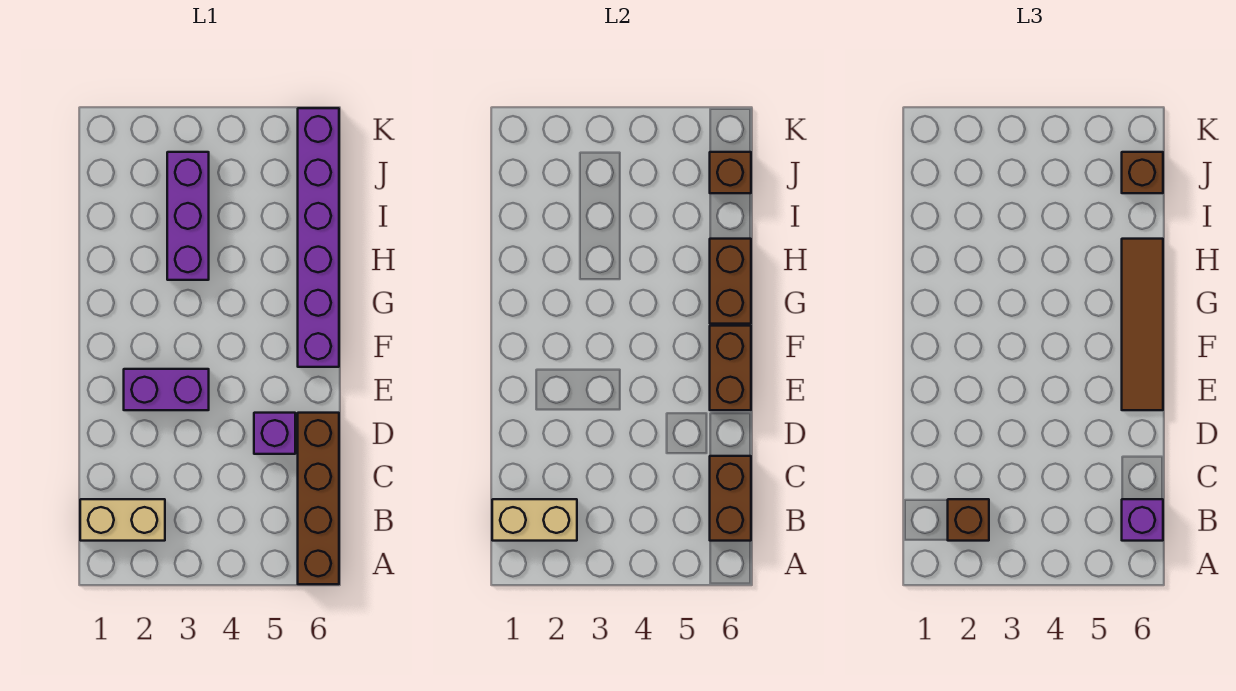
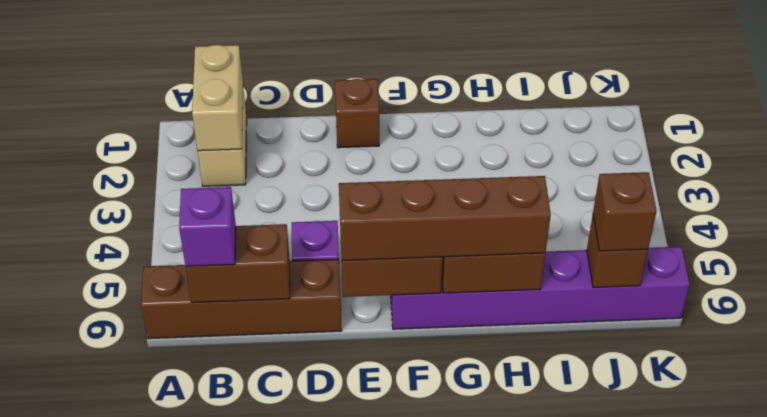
brown brick B2 level 3 -> brown brick E1 level 1
purple brick E2:E3 level 1 -> none
brown tile E6:H6 level 3 -> brown brick E6:H6 level 3
purple brick H3:J3 level 1 -> none

